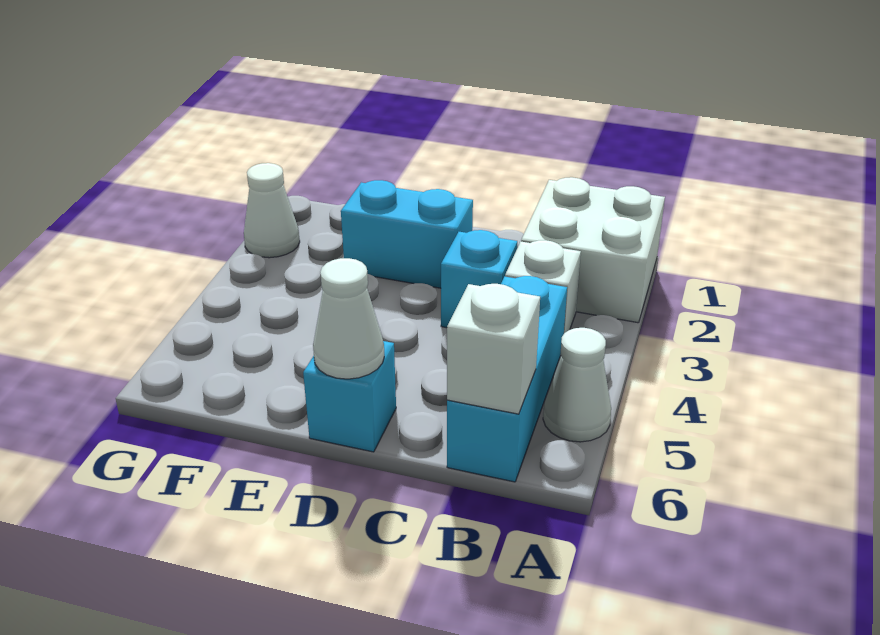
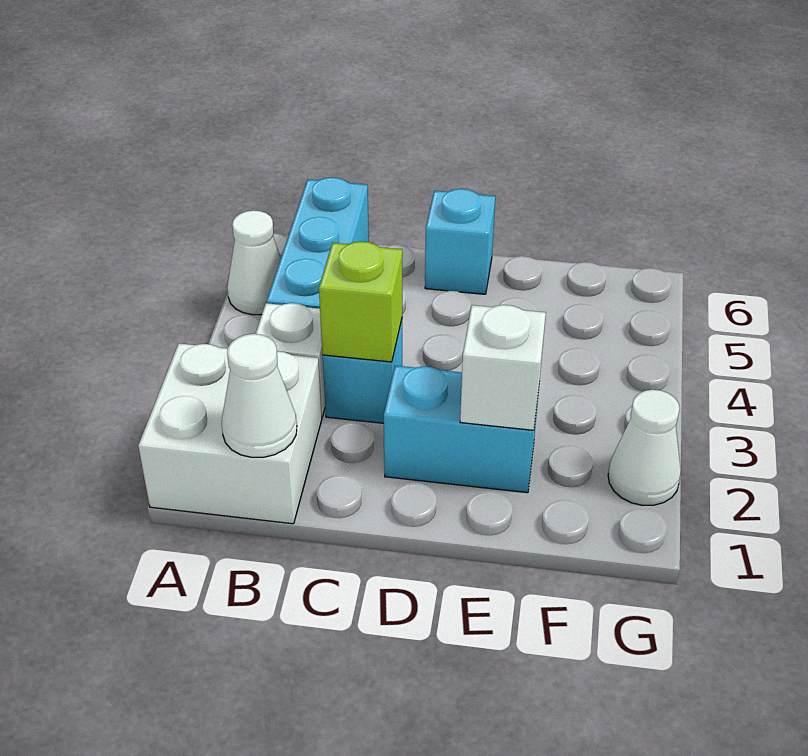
white brick B6 level 2 -> white brick E2 level 2
none -> lime brick C3 level 2
white cone D6 level 2 -> white cone B1 level 2

